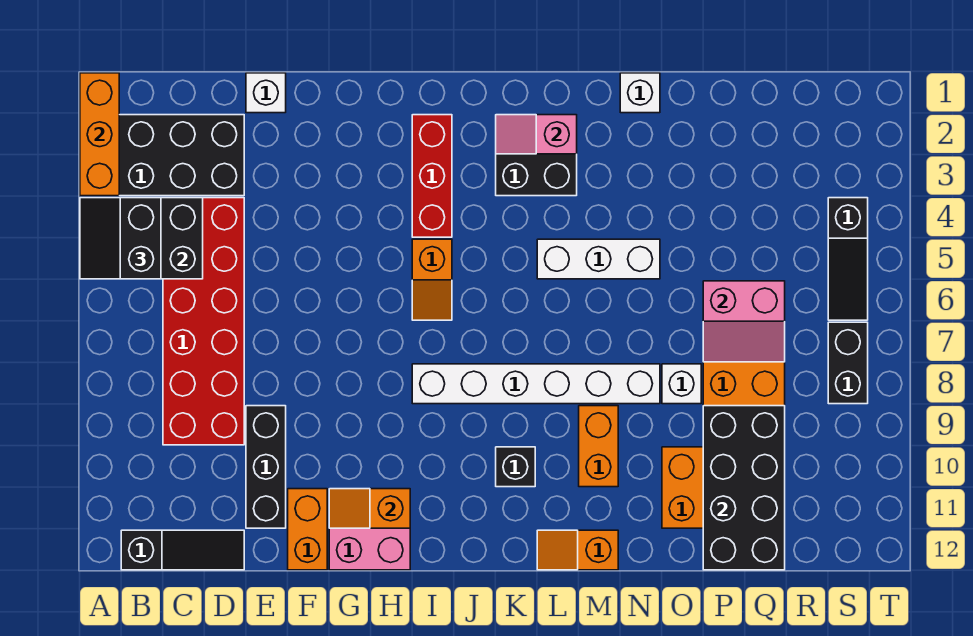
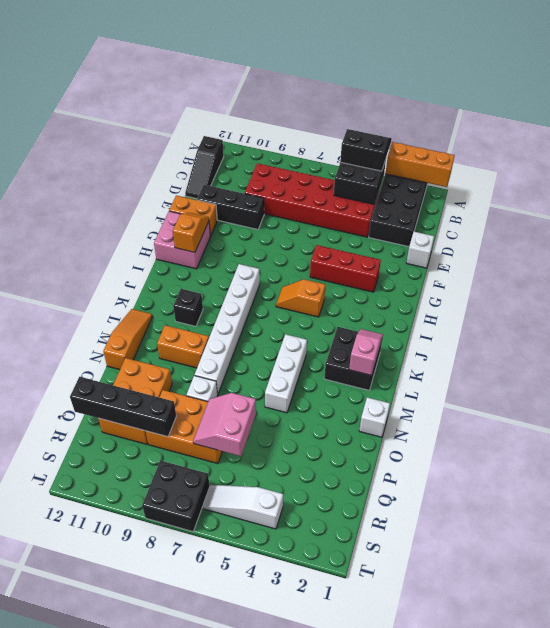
red brick I2:I4 level 1 -> red brick G3:G5 level 1
orange slope L12:M12 level 1 top M -> orange slope L12:N12 level 1 top N
black brick P9:Q12 level 2 -> black brick Q9:Q12 level 2
black slope S4:S6 level 1 top 4 -> white slope S4:S6 level 1 top 4
black brick S7:S8 level 1 -> black brick S7:T8 level 1

